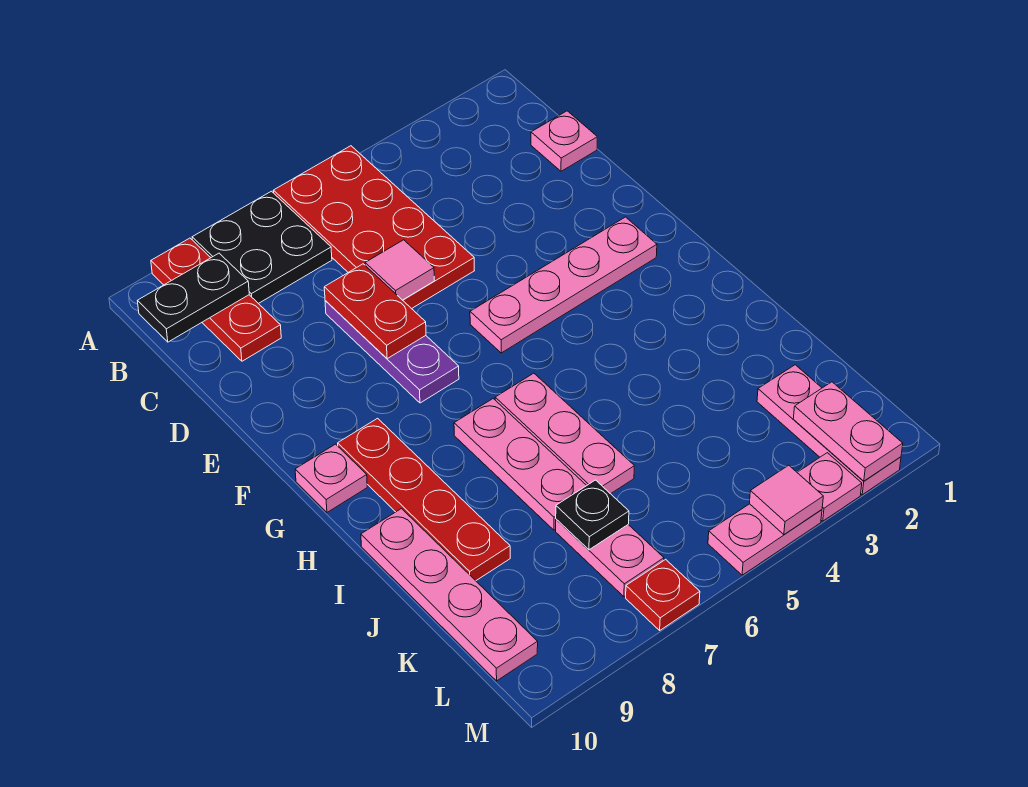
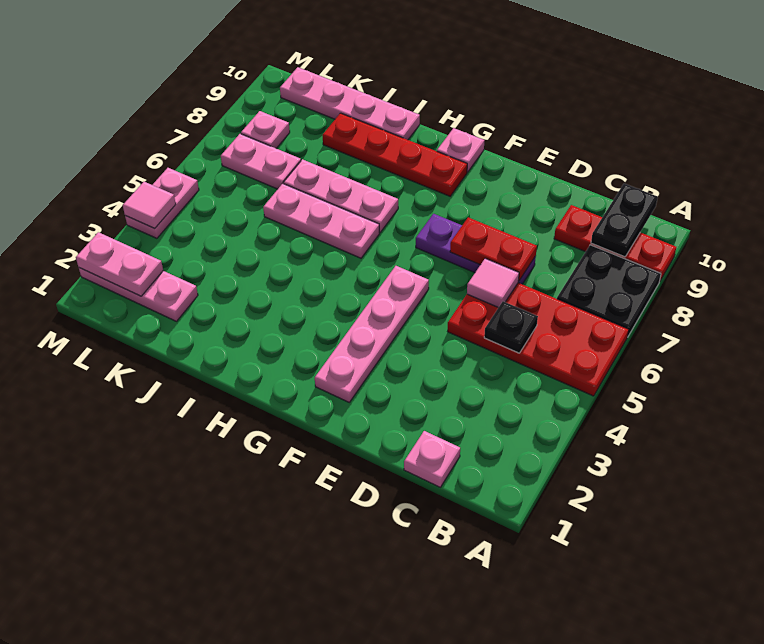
black plate K7 level 2 -> black plate C5 level 2
pink plate M3 level 1 -> pink plate L8 level 1
red plate M7 level 1 -> none

